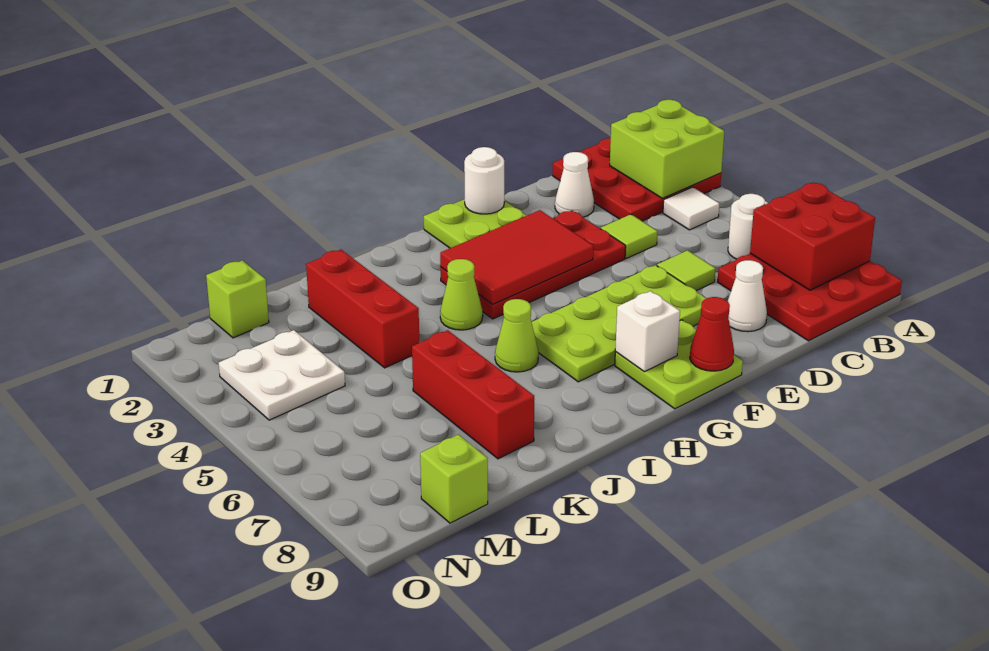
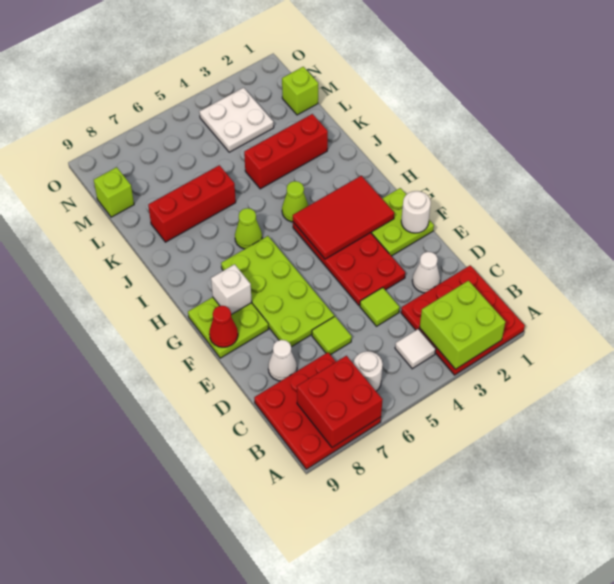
red tile F3:H4 level 2 -> red tile G2:H4 level 2

